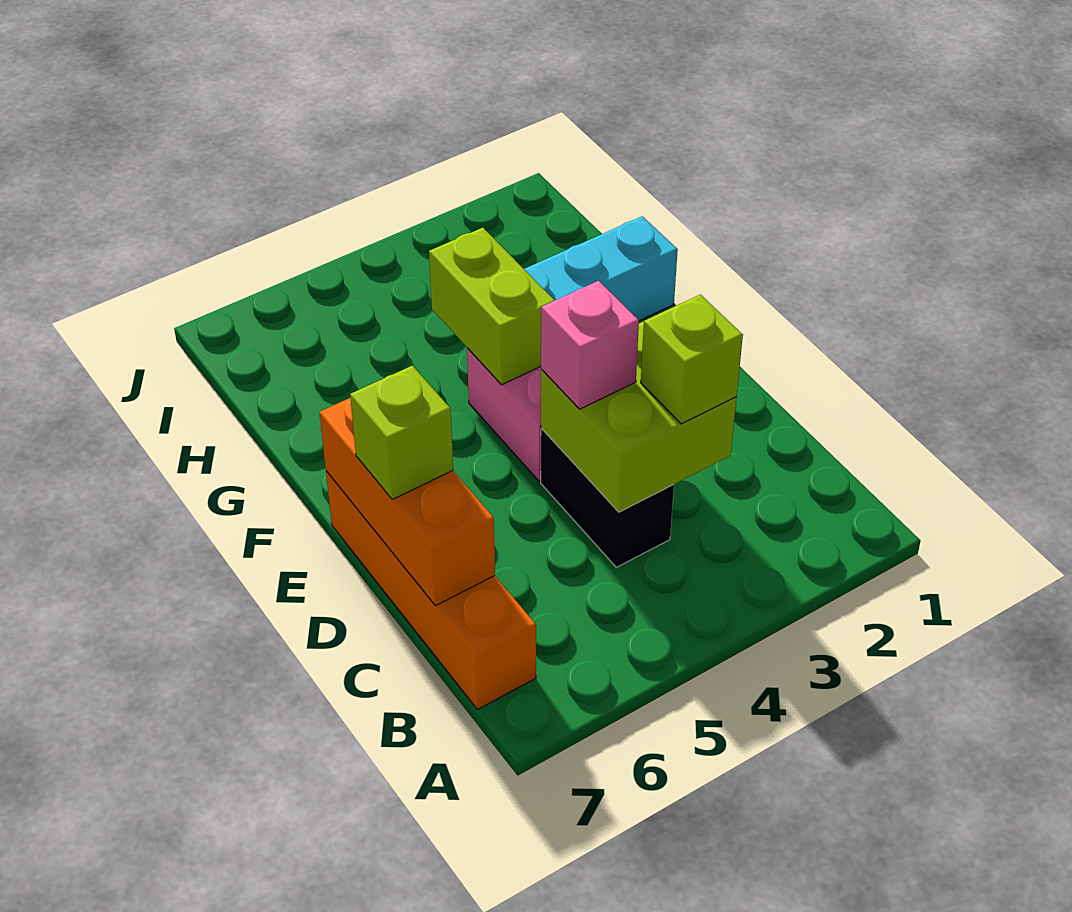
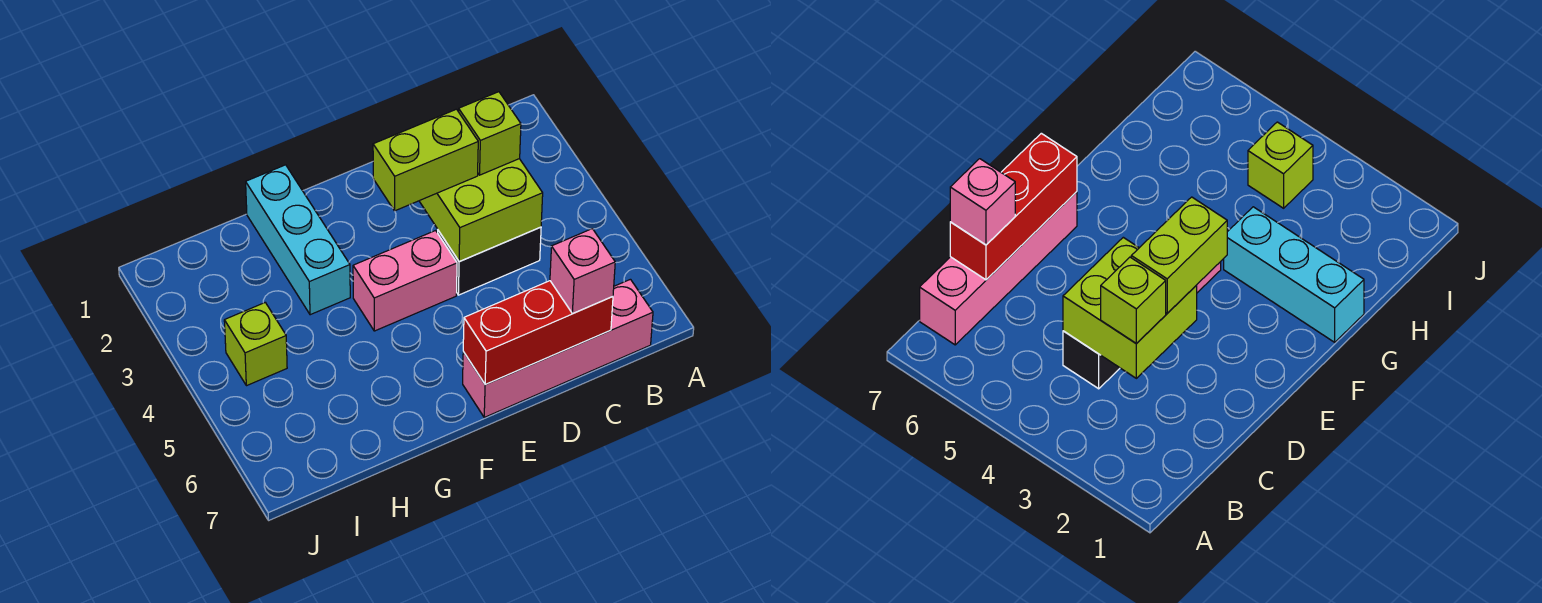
orange brick B7:E7 level 1 -> pink brick B7:E7 level 1
orange brick C7:E7 level 2 -> red brick C7:E7 level 2
pink brick D4 level 3 -> pink brick C7 level 3
lime brick D7 level 3 -> lime brick I4 level 1
lime brick F4:G4 level 2 -> lime brick D3:E3 level 3

